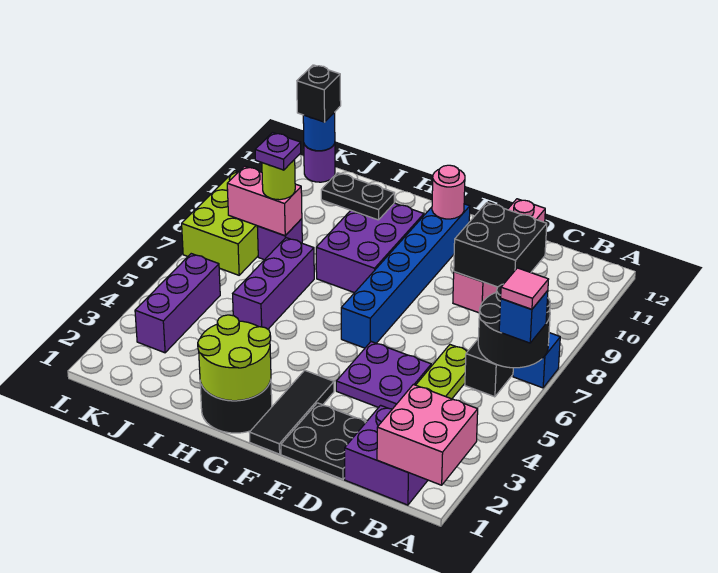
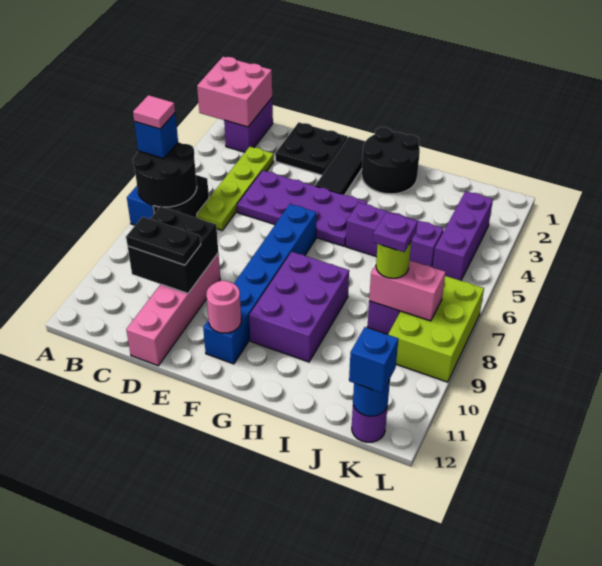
purple brick B1:C2 level 1 -> purple brick B1:B2 level 1
purple plate D4:E5 level 1 -> purple plate D4:G5 level 1
lime round brick G1:H2 level 2 -> none
black plate H10:I10 level 2 -> black plate C10:D10 level 3
purple brick I5:I7 level 1 -> purple brick H5:J5 level 1
black brick K12 level 3 -> blue brick K12 level 3

